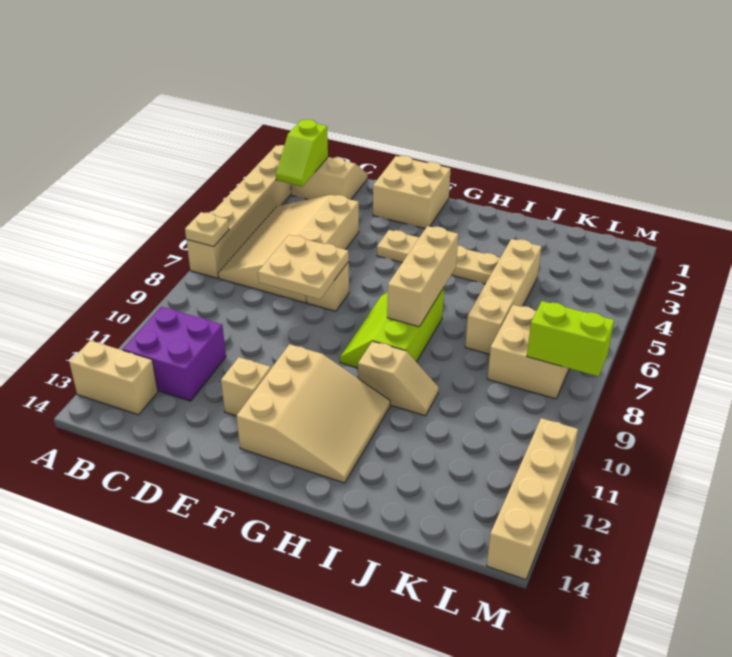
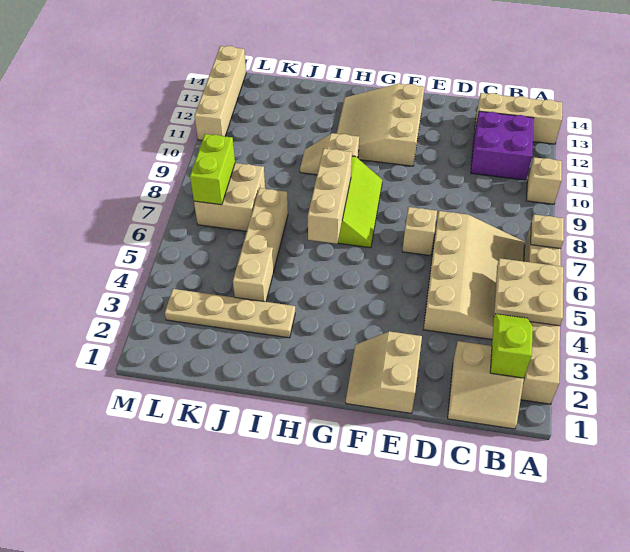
tan brick A13:B13 level 1 -> tan brick A13:C13 level 1
tan plate D7:E8 level 2 -> tan plate A4:B5 level 2
tan brick E1:F2 level 1 -> tan slope E1:F2 level 1 top E
tan brick E12 level 1 -> tan brick A10 level 1
tan plate F4:I4 level 1 -> tan plate I3:L3 level 1
lime brick L8:M8 level 2 -> lime brick L7:L8 level 2

